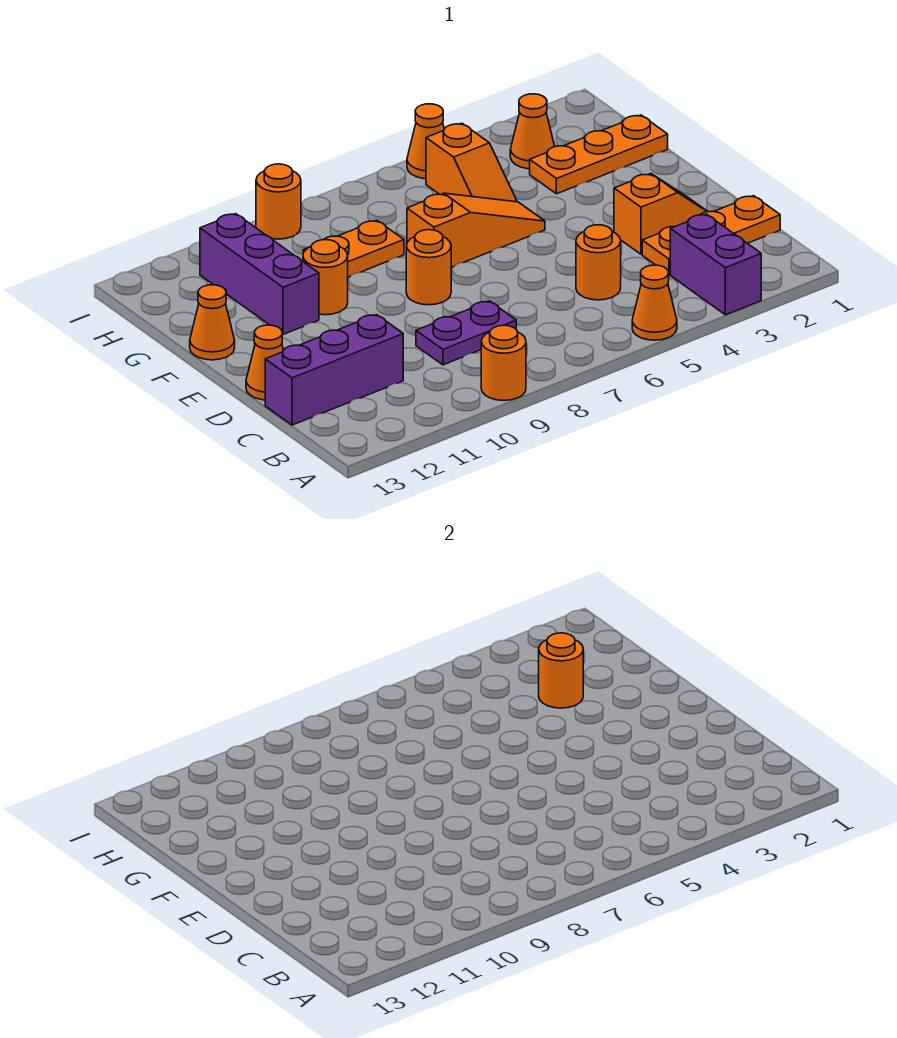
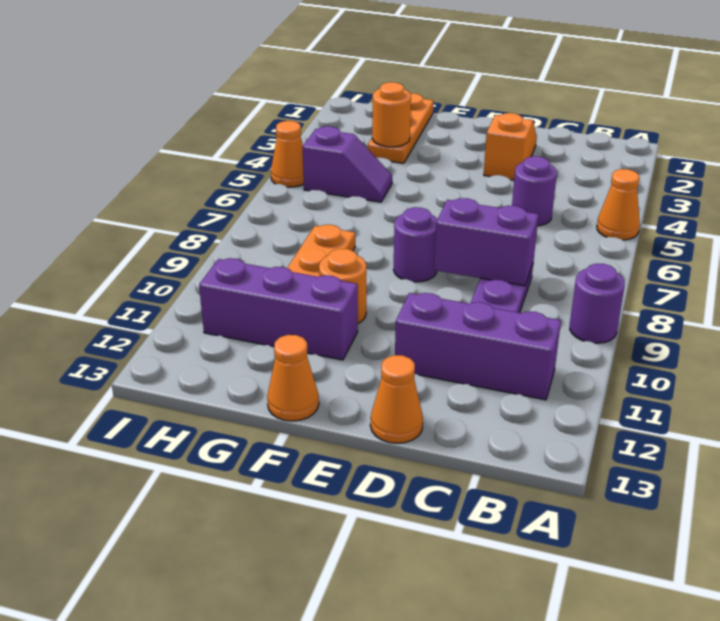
purple brick A3:B3 level 1 -> purple brick C8:D8 level 2
orange round brick A9 level 1 -> purple round brick A9 level 1
orange plate C1:C3 level 1 -> none
orange round brick C5 level 1 -> purple round brick C5 level 1
purple brick C11:C13 level 1 -> purple brick B11:D11 level 1
orange round brick E8 level 1 -> purple round brick E8 level 1
orange slope F5:F7 level 1 top 7 -> none
orange slope G5:H5 level 1 top H -> purple slope G5:H5 level 1 top H
orange cone H3 level 1 -> none
orange round brick I9 level 1 -> none

